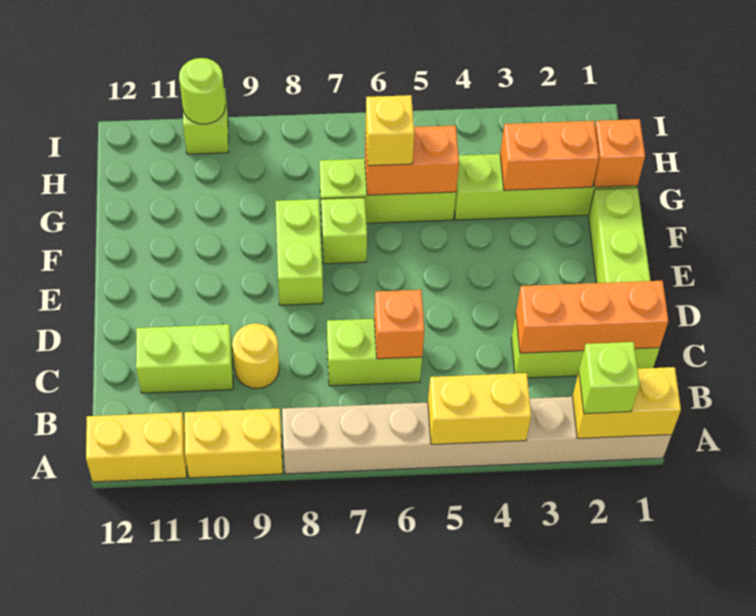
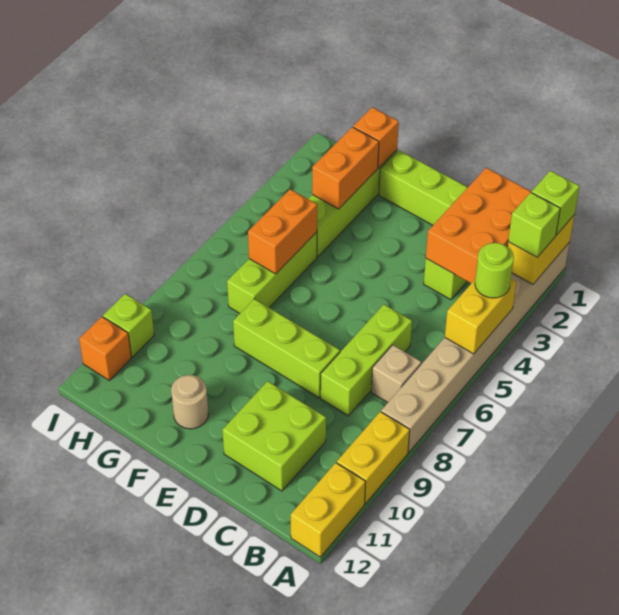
none -> tan brick B7 level 1
orange brick C1:C3 level 2 -> orange brick B1:C3 level 2
lime brick C6:C7 level 1 -> lime brick C6:C8 level 1
orange brick C6 level 2 -> orange brick I11 level 1
yellow round brick C9 level 1 -> none
lime brick C10:C11 level 1 -> lime brick C10:D11 level 1
lime brick E8:F8 level 1 -> lime brick D8:F8 level 1
lime brick F7 level 1 -> lime brick A1 level 3
none -> tan round brick F11 level 1
yellow brick G6 level 3 -> none
lime round brick I10 level 2 -> lime round brick A4 level 3

